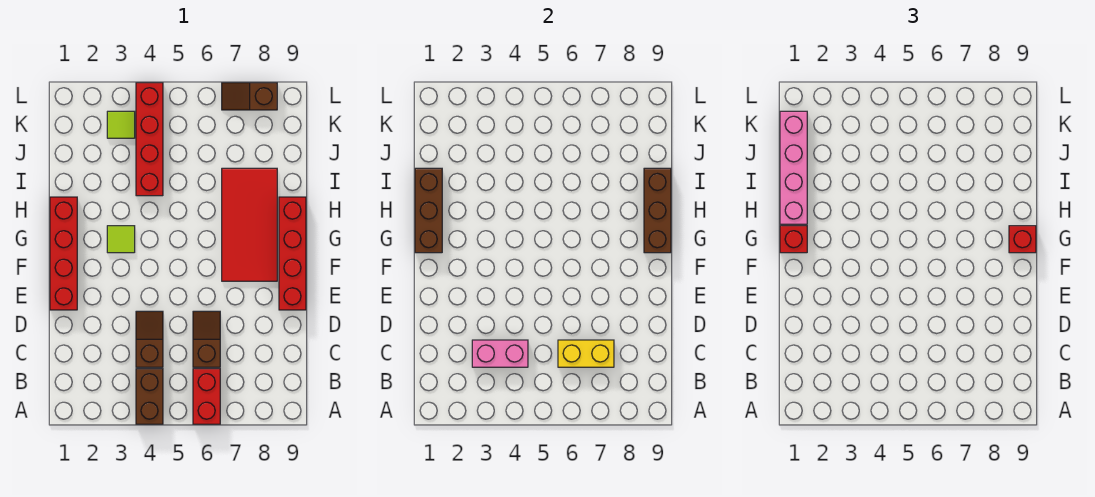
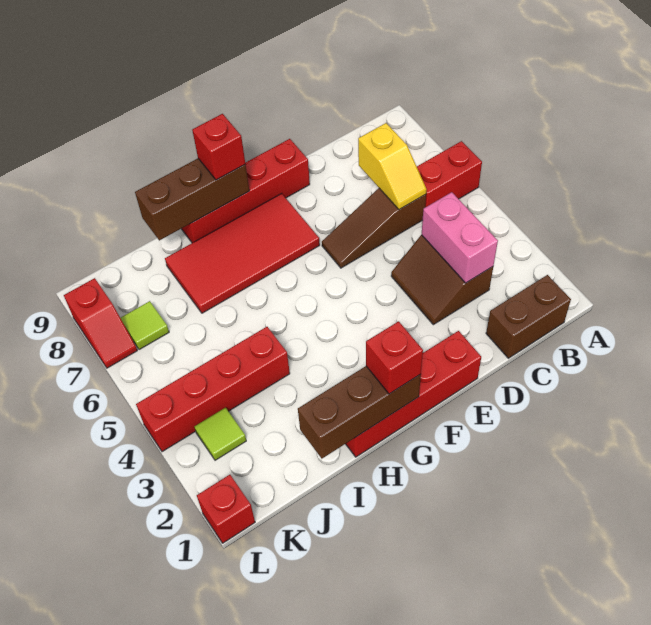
brown brick A4:B4 level 1 -> brown brick B1:C1 level 1
brown slope C4:D4 level 1 top C -> brown slope C3:D4 level 1 top C
brown slope C6:D6 level 1 top C -> brown slope C6:E6 level 1 top C
yellow brick C6:C7 level 2 -> yellow slope C6:C7 level 2 top 7
lime tile G3 level 1 -> lime tile K7 level 1
pink brick H1:K1 level 3 -> none
none -> red brick L1 level 1
brown slope L7:L8 level 1 top 8 -> red slope L7:L8 level 1 top 8

